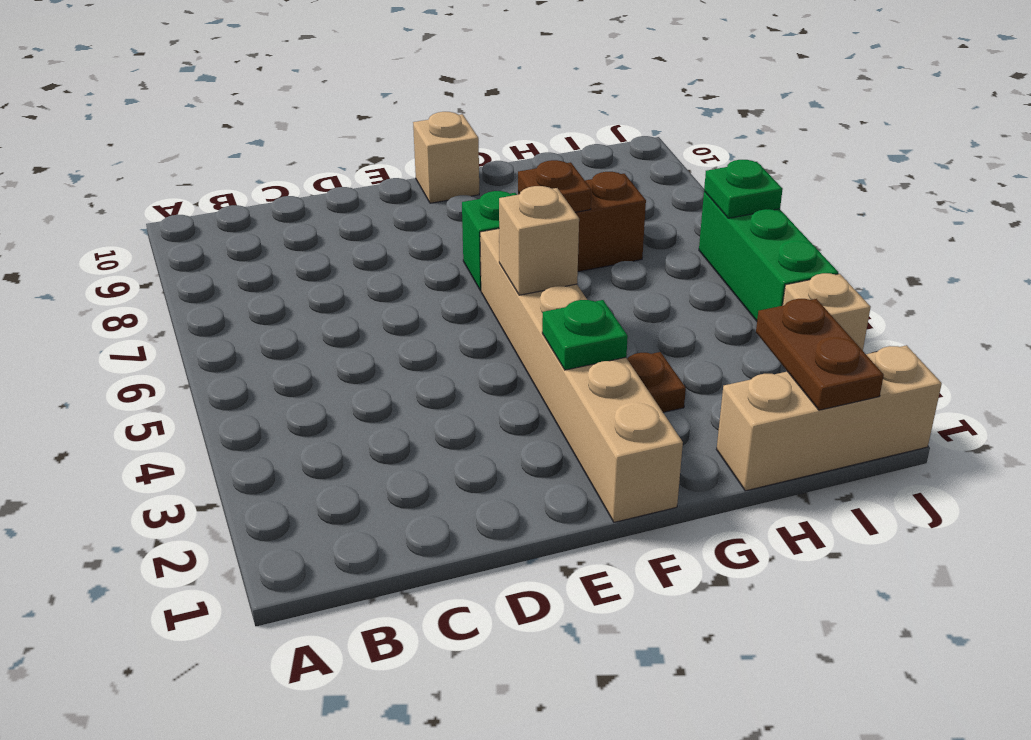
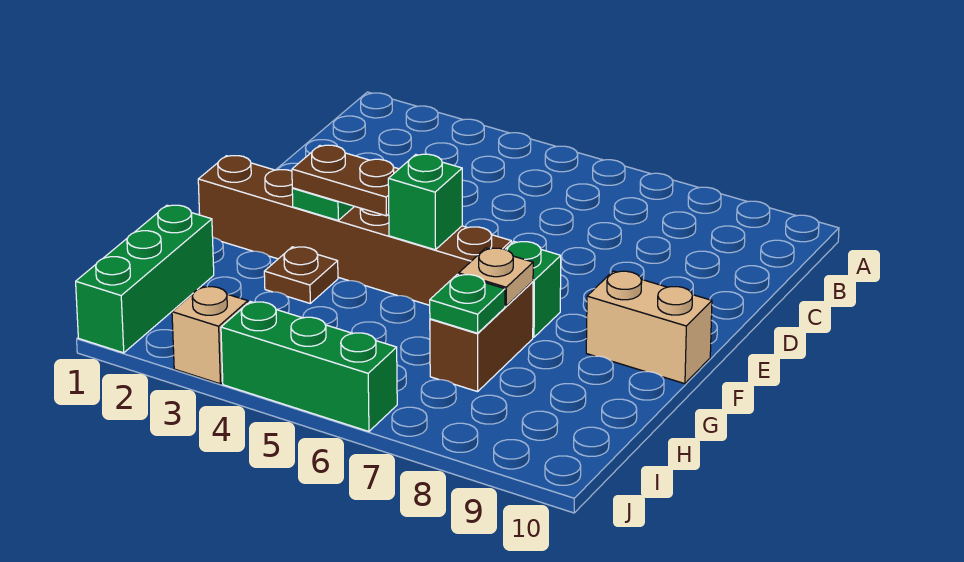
tan brick F1:F6 level 1 -> brown brick F1:F6 level 1
tan brick F5 level 2 -> green brick F5 level 2
tan brick F10 level 1 -> tan brick F9:F10 level 1
brown plate G7 level 2 -> tan plate G7 level 2
tan brick H1:J1 level 1 -> green brick H1:J1 level 1
brown plate I1:I2 level 2 -> brown plate F3:F4 level 3
green plate J6 level 2 -> green plate H7 level 2

